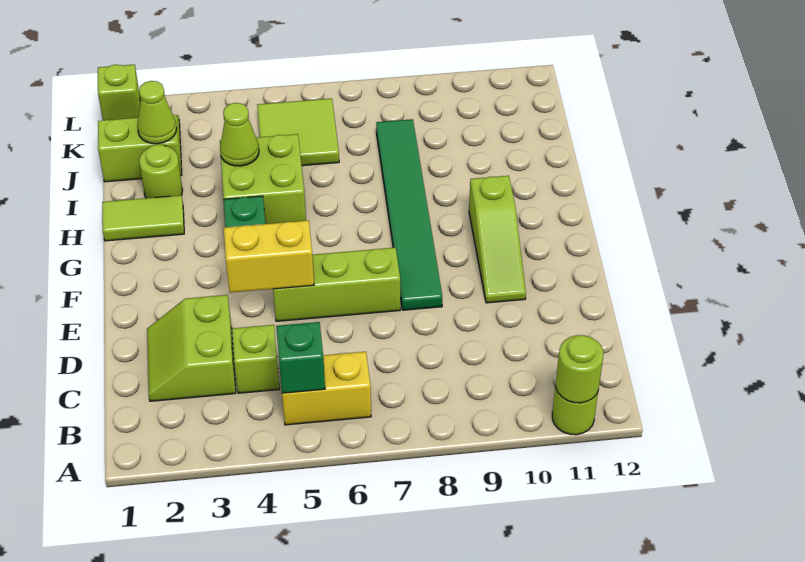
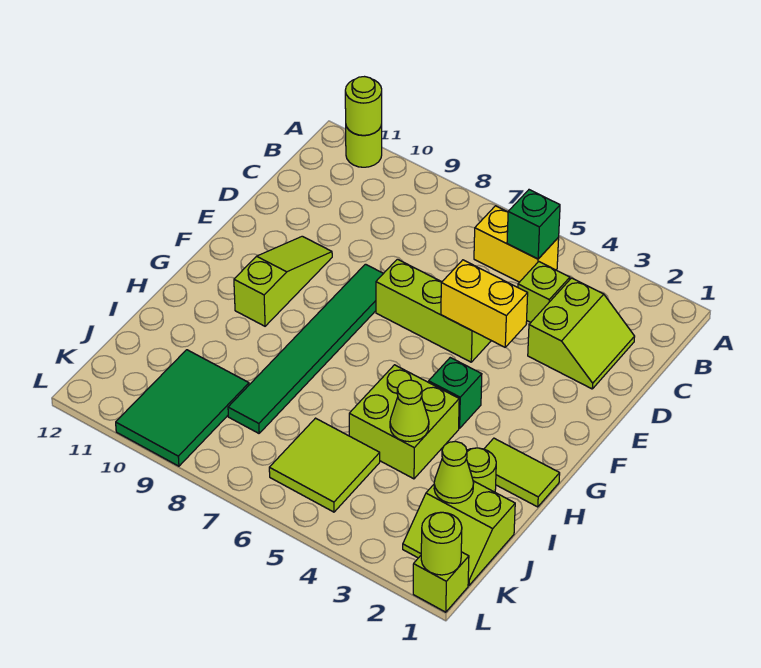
none -> green tile J9:L10 level 1
none -> lime round brick L1 level 2

